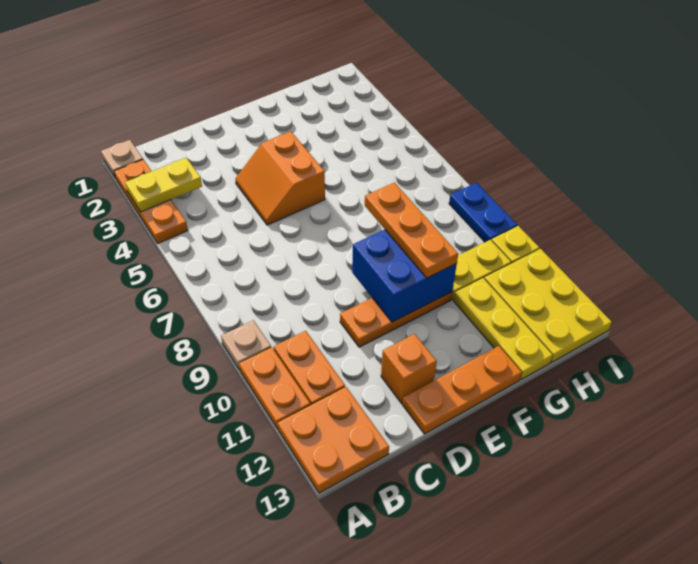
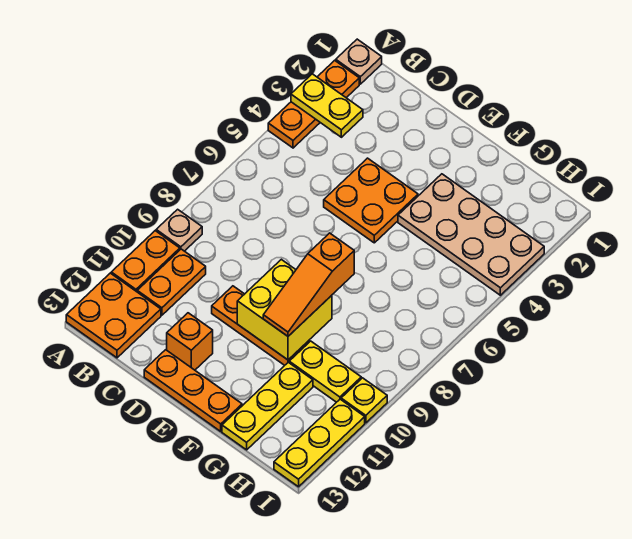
orange slope D4:E5 level 1 top E -> orange plate D4:E5 level 1
blue brick E9:F10 level 2 -> yellow brick E9:F10 level 2
none -> tan plate F3:I4 level 1
orange plate F8:F10 level 3 -> orange slope F8:F10 level 3 top 8
yellow plate H11:I13 level 1 -> yellow plate I11:I13 level 1
blue plate I8:I9 level 1 -> none

